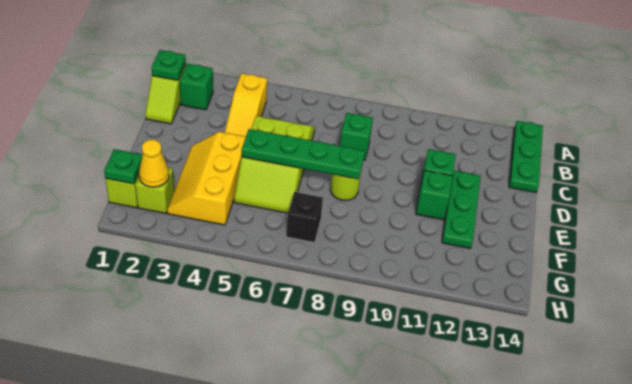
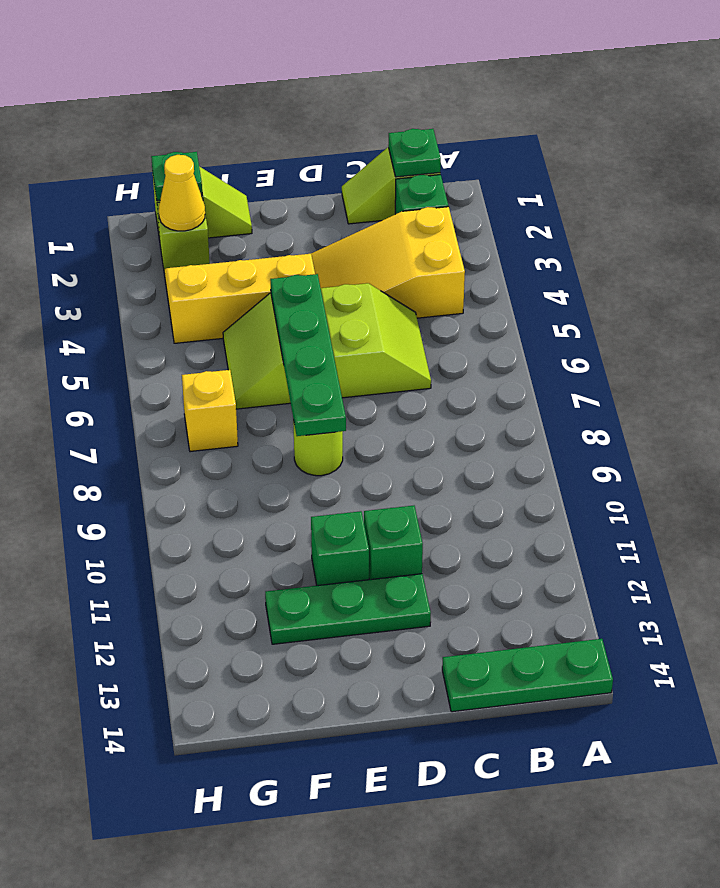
yellow slope B4:D4 level 1 top B -> yellow slope B3:D4 level 1 top B
green brick C8 level 1 -> none
black brick G7 level 1 -> yellow brick G7 level 1

